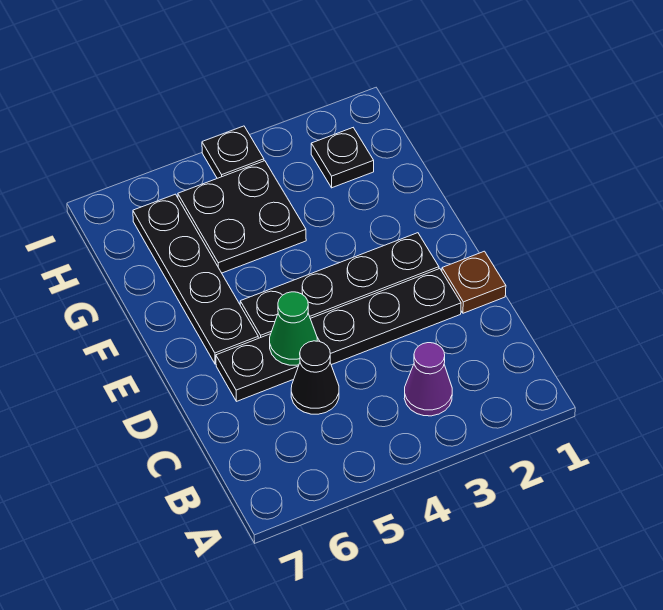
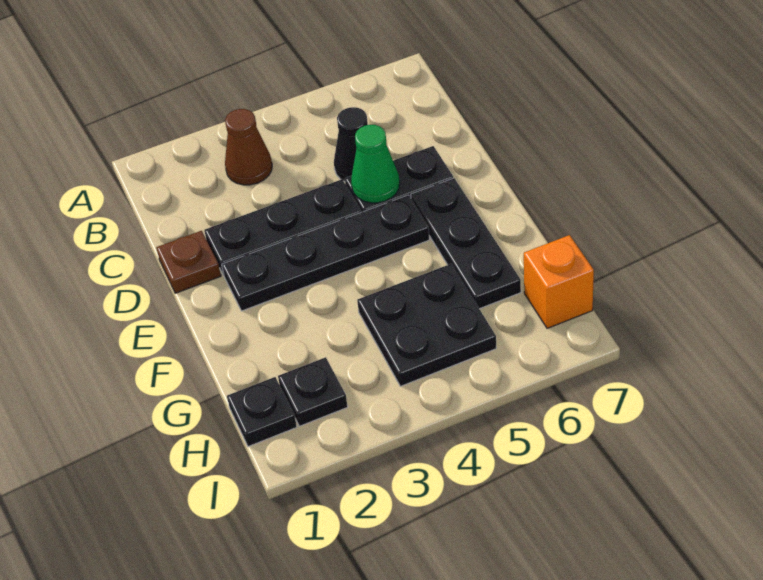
purple cone B3 level 1 -> brown cone B3 level 1
black plate E6:H6 level 1 -> black plate E6:G6 level 1
none -> orange brick H7 level 1
black plate I4 level 1 -> black plate H1 level 1

